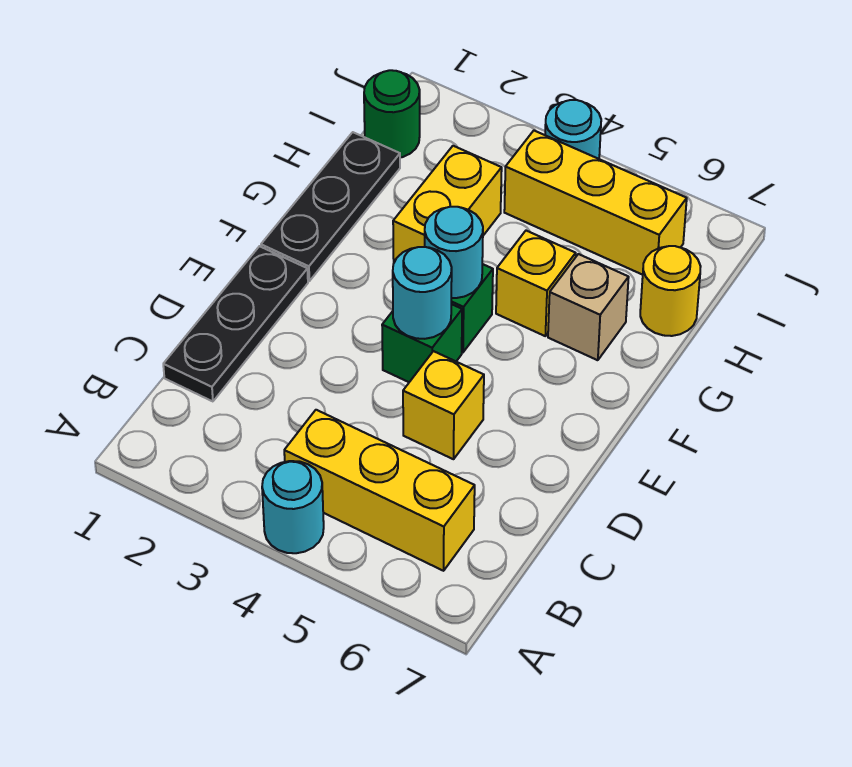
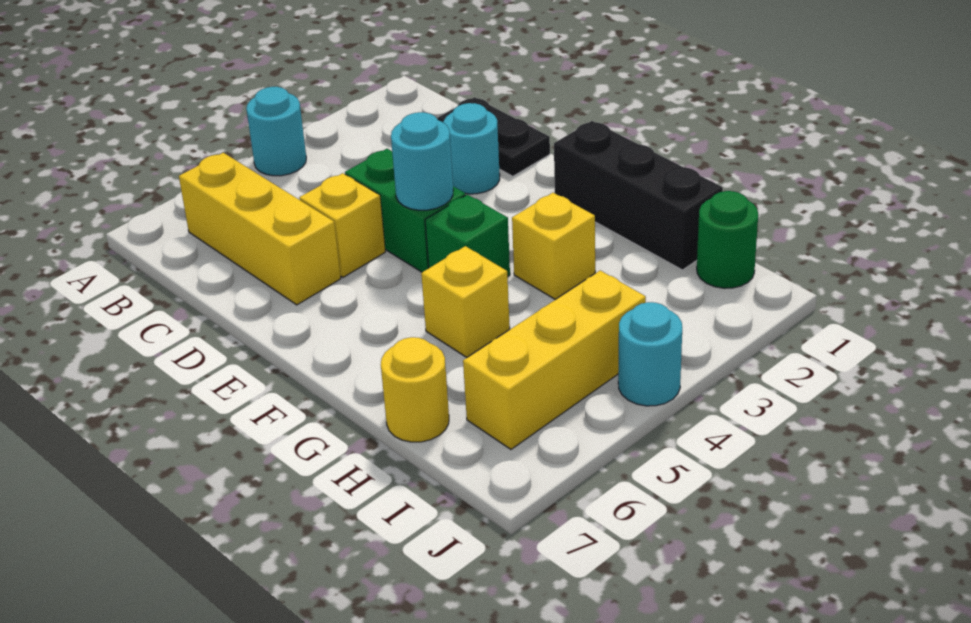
yellow brick B4:B6 level 1 -> yellow brick B6:D6 level 1
black plate C1:E1 level 1 -> black plate C1:D1 level 1
green brick E4 level 1 -> green brick D4:E4 level 1
black plate F1:H1 level 1 -> black brick F1:H1 level 1
cyan round brick F4 level 2 -> cyan round brick D2 level 1
yellow brick G3:H3 level 1 -> yellow brick G3 level 1
tan brick G6 level 1 -> none

